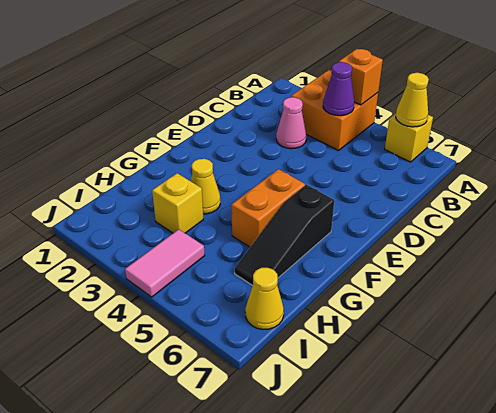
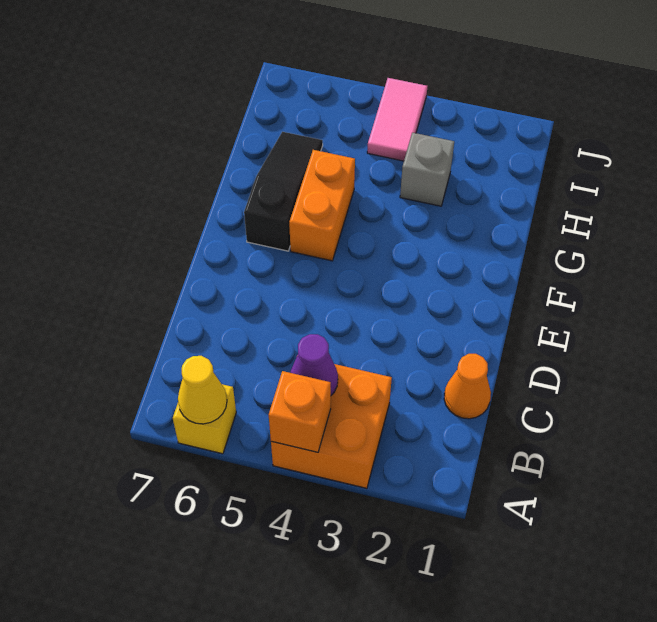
none -> orange cone C1 level 1
pink cone C3 level 1 -> none
yellow cone G3 level 1 -> none
yellow brick H3 level 1 -> grey brick H3 level 1
yellow cone I7 level 1 -> none

